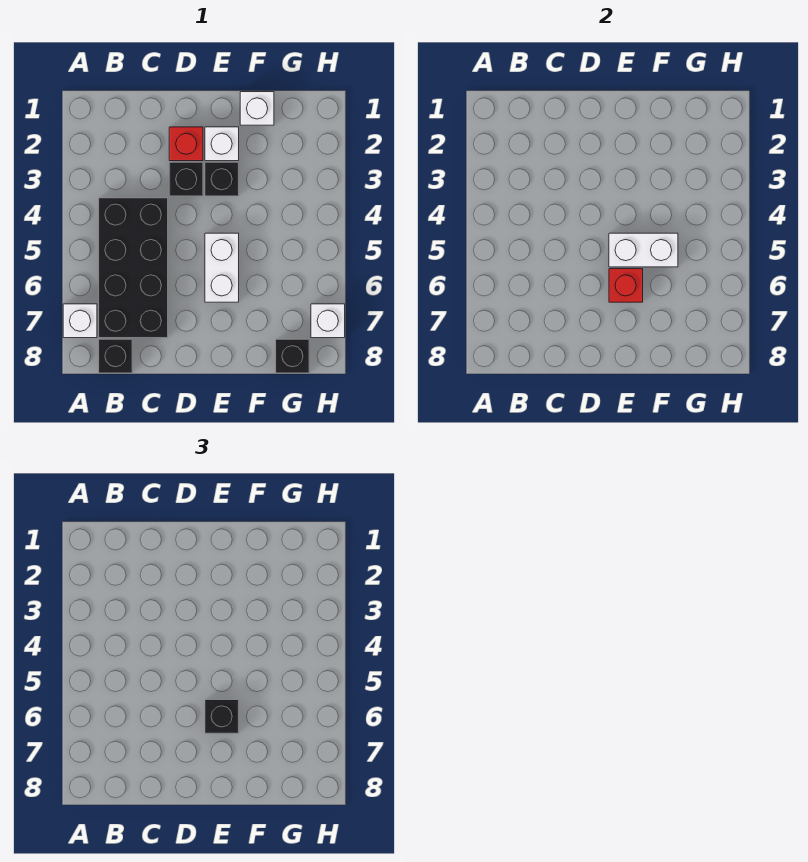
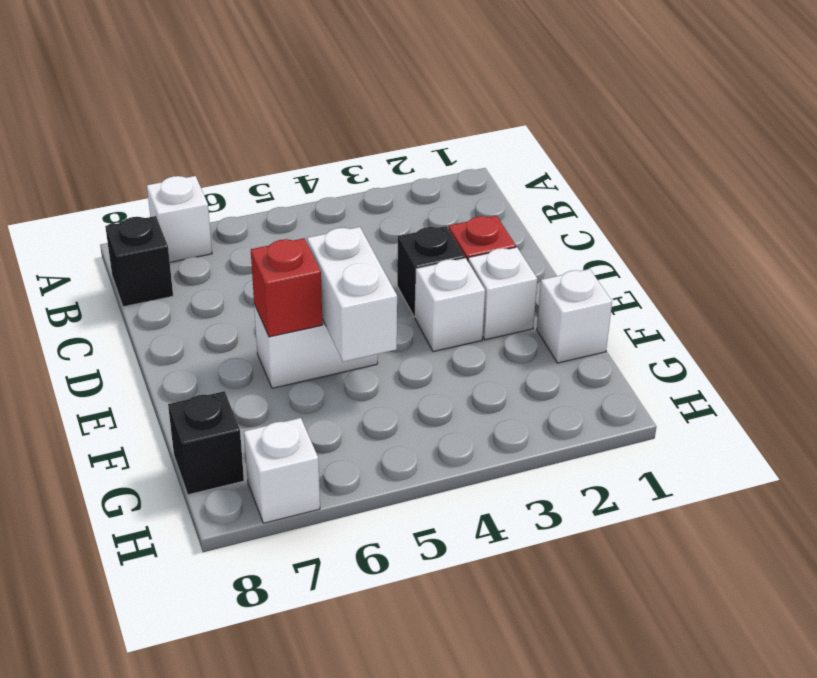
black brick B4:C7 level 1 -> none
black brick E3 level 1 -> white brick E3 level 1
black brick E6 level 3 -> none

